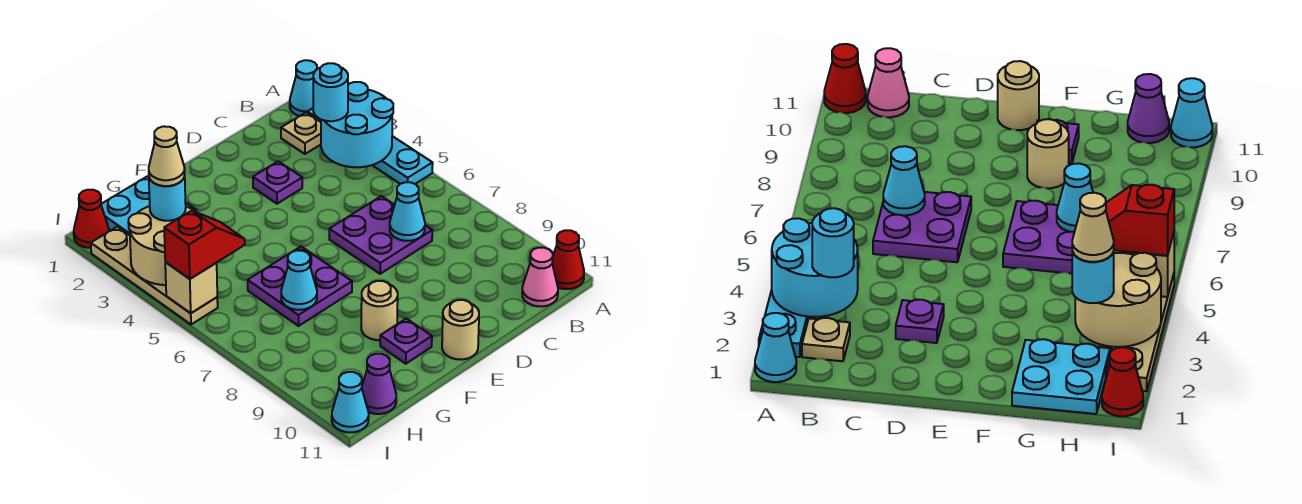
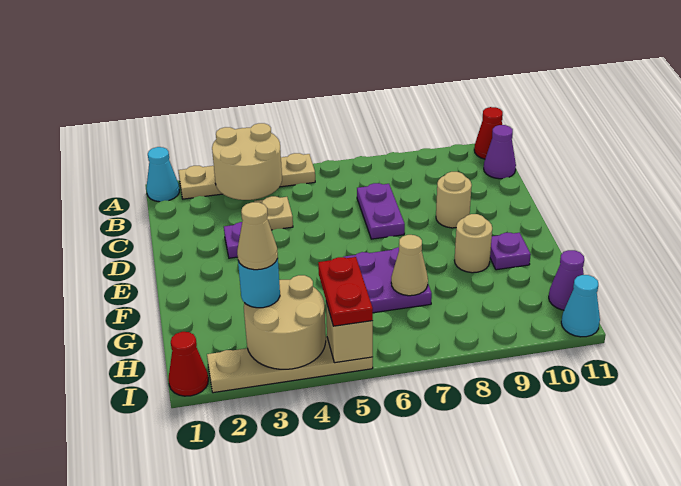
cyan plate A2:A5 level 1 -> tan plate A2:A5 level 1
cyan round brick A3:B4 level 2 -> tan round brick A3:B4 level 2
tan plate B2 level 1 -> tan plate C4 level 1
cyan round brick B3 level 3 -> none
pink cone B11 level 1 -> purple cone B11 level 1
purple plate C6:D7 level 1 -> purple plate C7:D7 level 1
cyan cone C7 level 2 -> none
tan round brick E11 level 1 -> tan round brick D9 level 1
cyan plate G1:H2 level 1 -> none
cyan cone G7 level 2 -> tan cone G7 level 2
red slope H5:I5 level 3 top I -> red plate H5:I5 level 3

